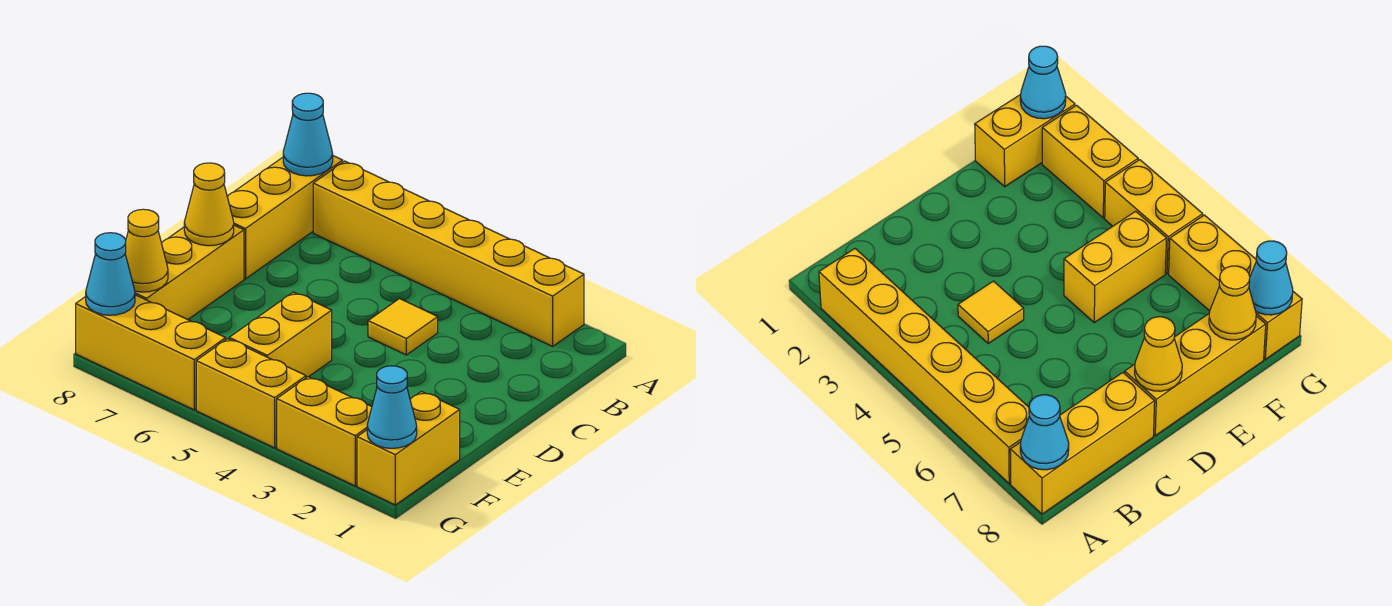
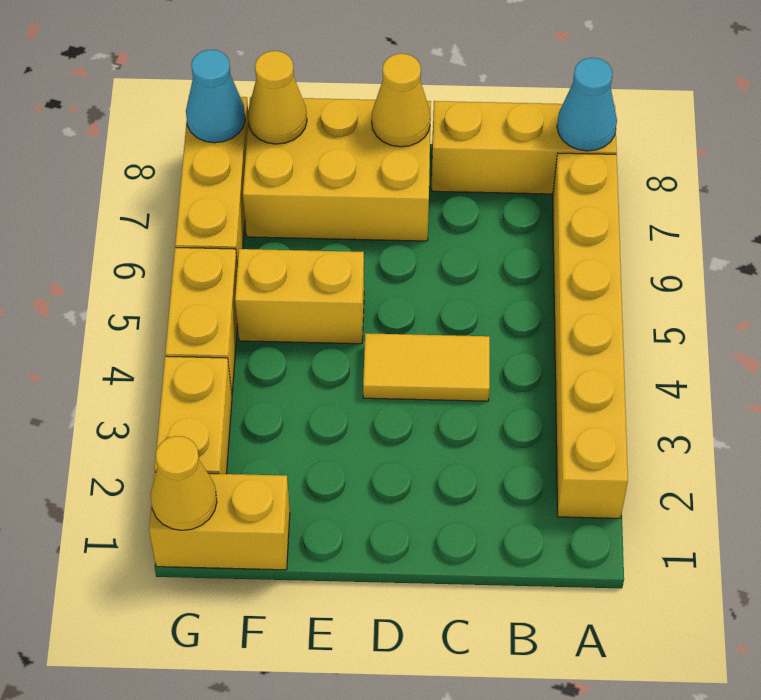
yellow tile C4 level 1 -> yellow tile C4:D4 level 1
yellow brick D8:F8 level 1 -> yellow brick D7:F8 level 1
cyan cone G1 level 2 -> yellow cone G1 level 2

